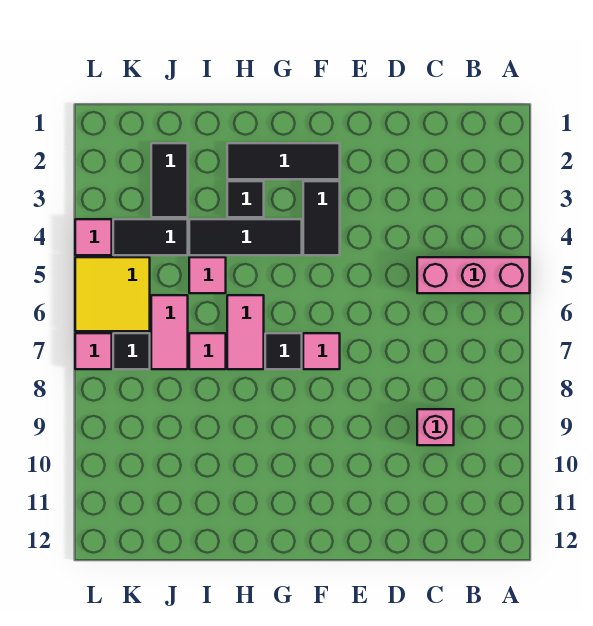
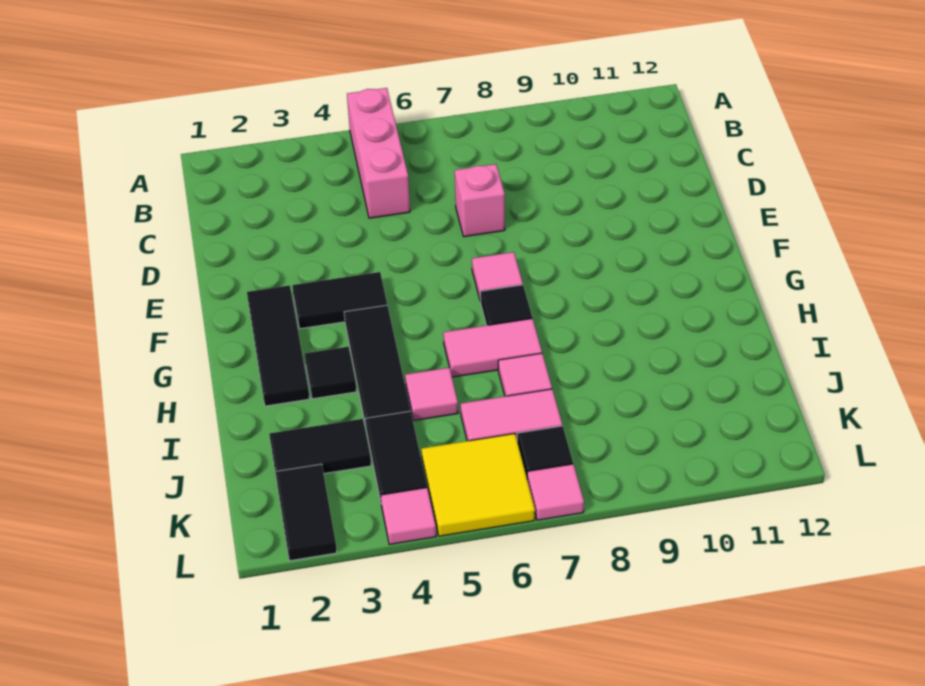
pink brick C9 level 1 -> pink brick D7 level 1
none -> black tile K2:L2 level 1

